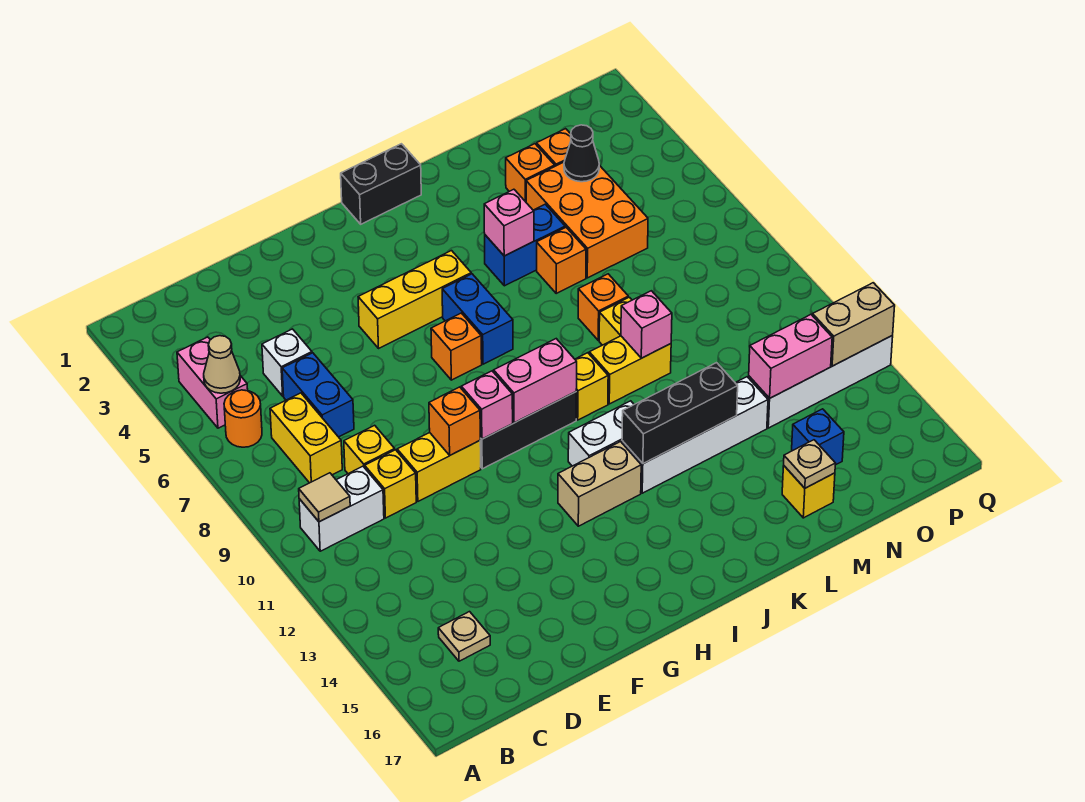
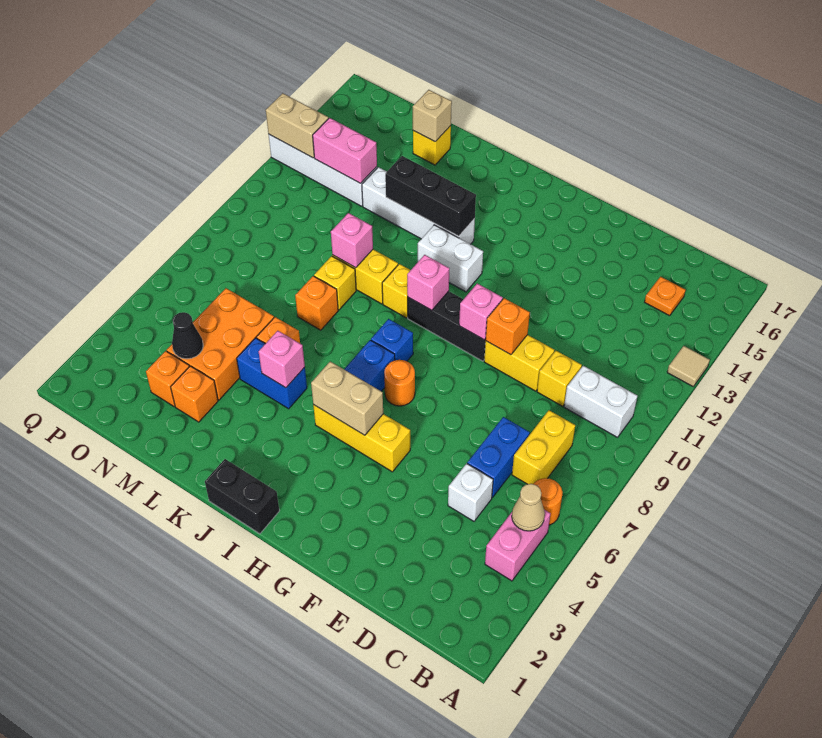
tan tile B10 level 2 -> tan tile A13 level 1
tan plate C15 level 1 -> orange plate C15 level 1
yellow brick D9 level 1 -> none
orange brick H7 level 1 -> orange round brick H7 level 1
pink brick H10:I10 level 2 -> pink brick I10 level 2
tan brick H13:I13 level 1 -> tan brick H5:I5 level 2
tan plate M16 level 2 -> tan brick M16 level 2
blue brick N15 level 1 -> blue brick I8 level 1

